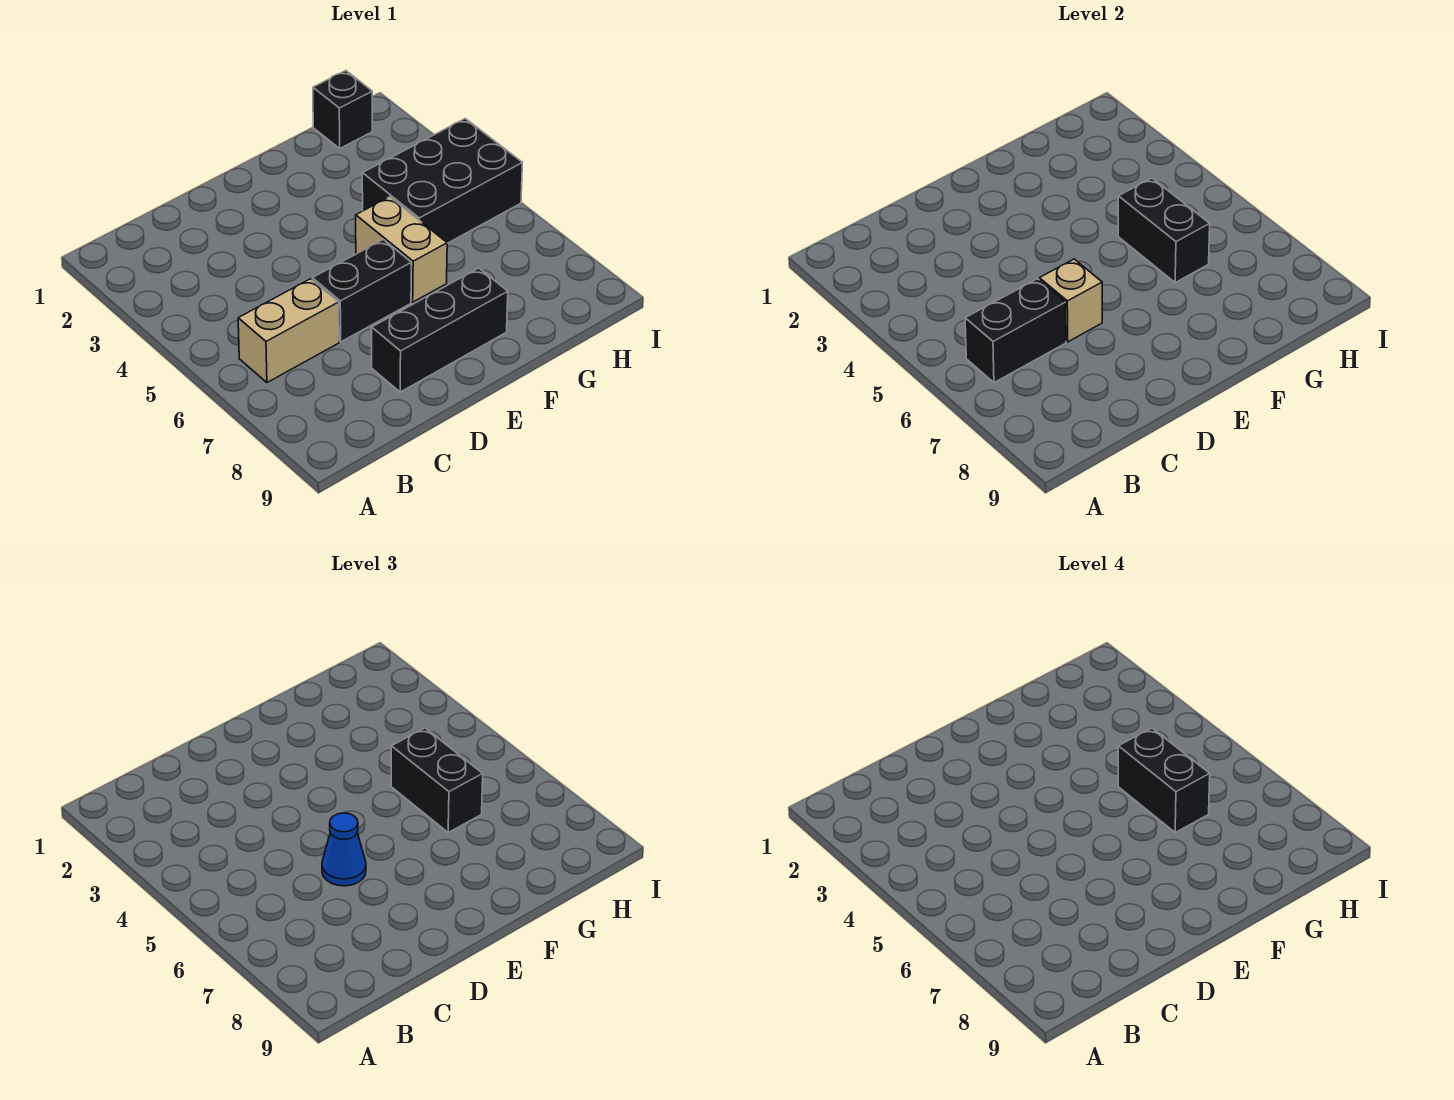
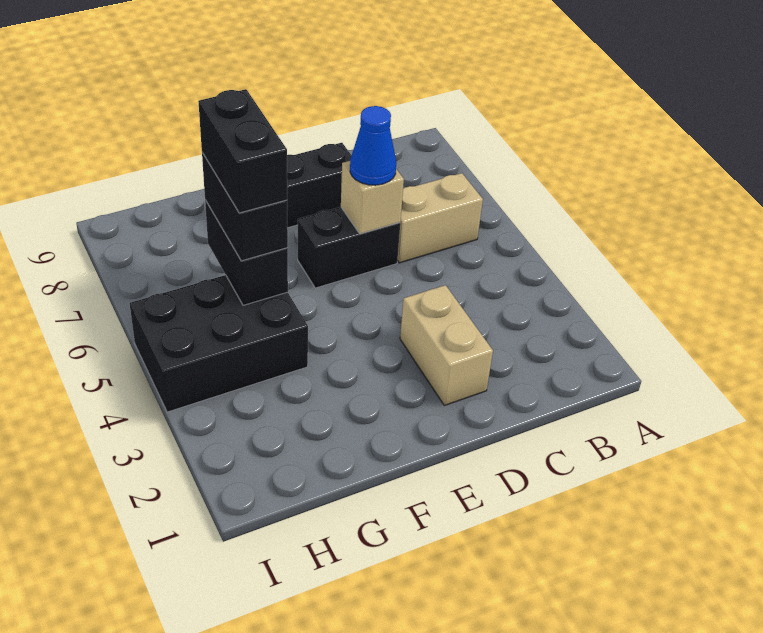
black brick B6:C6 level 2 -> none
tan brick F5:F6 level 1 -> tan brick D2:D3 level 1
black brick H1 level 1 -> none

